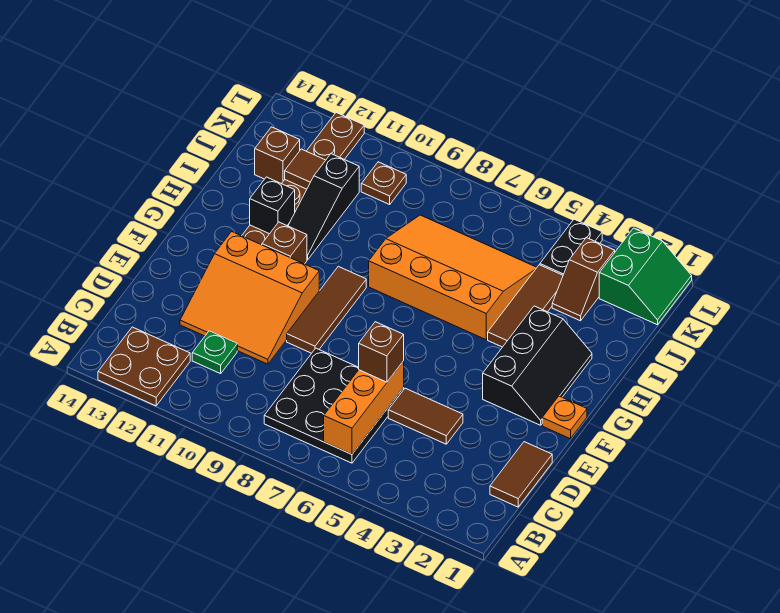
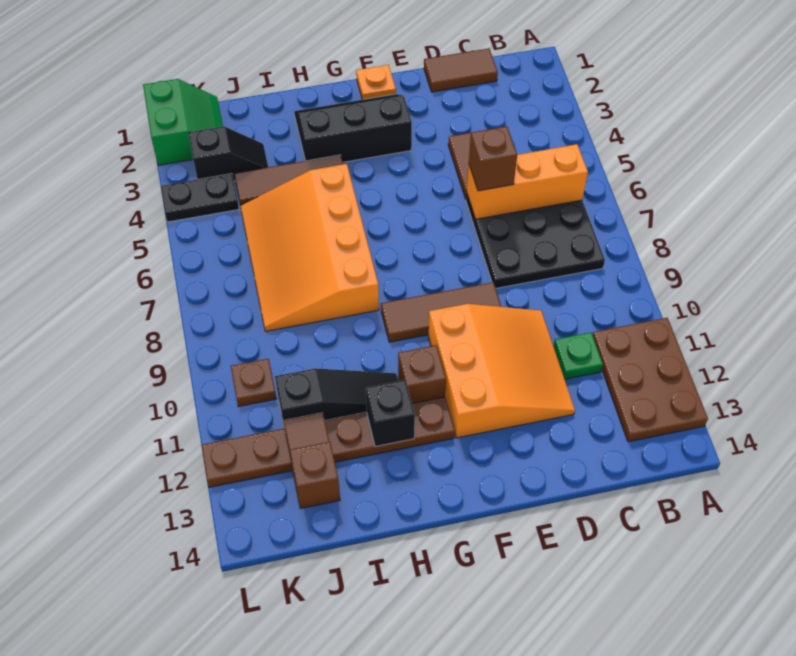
brown plate A12:B13 level 1 -> brown plate A11:B13 level 1
brown slope J3:K3 level 1 top K -> black slope J3:K3 level 1 top K
green slope K1:L2 level 1 top 2 -> green slope K1:L2 level 1 top L

